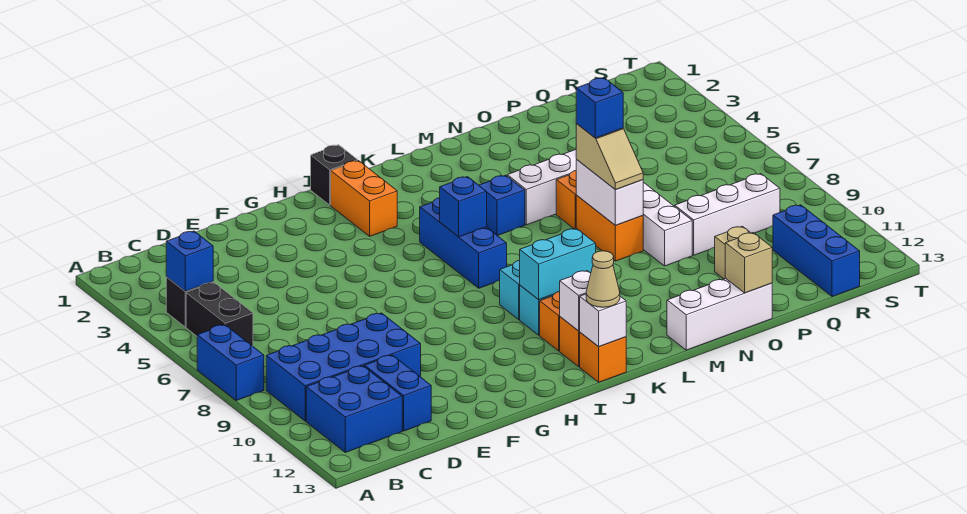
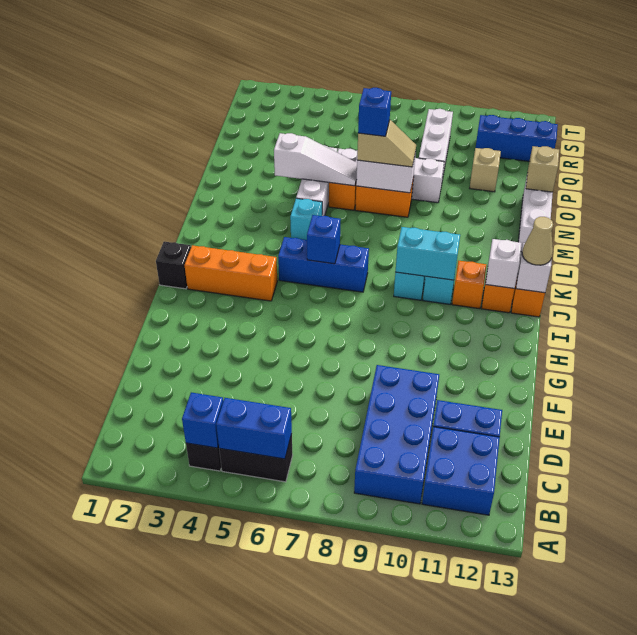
blue brick A7:A8 level 1 -> blue brick B5:B6 level 2
orange brick I2:I3 level 1 -> orange brick I2:I4 level 1
cyan brick J10:K10 level 2 -> cyan brick J9:J10 level 2
blue brick L5 level 1 -> cyan brick L5 level 1
none -> white slope N4:N6 level 2 top 4

